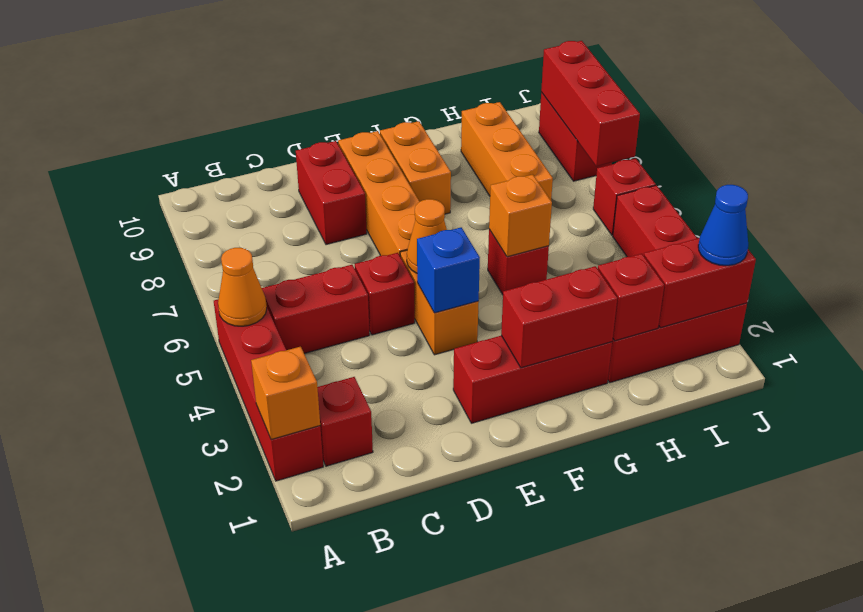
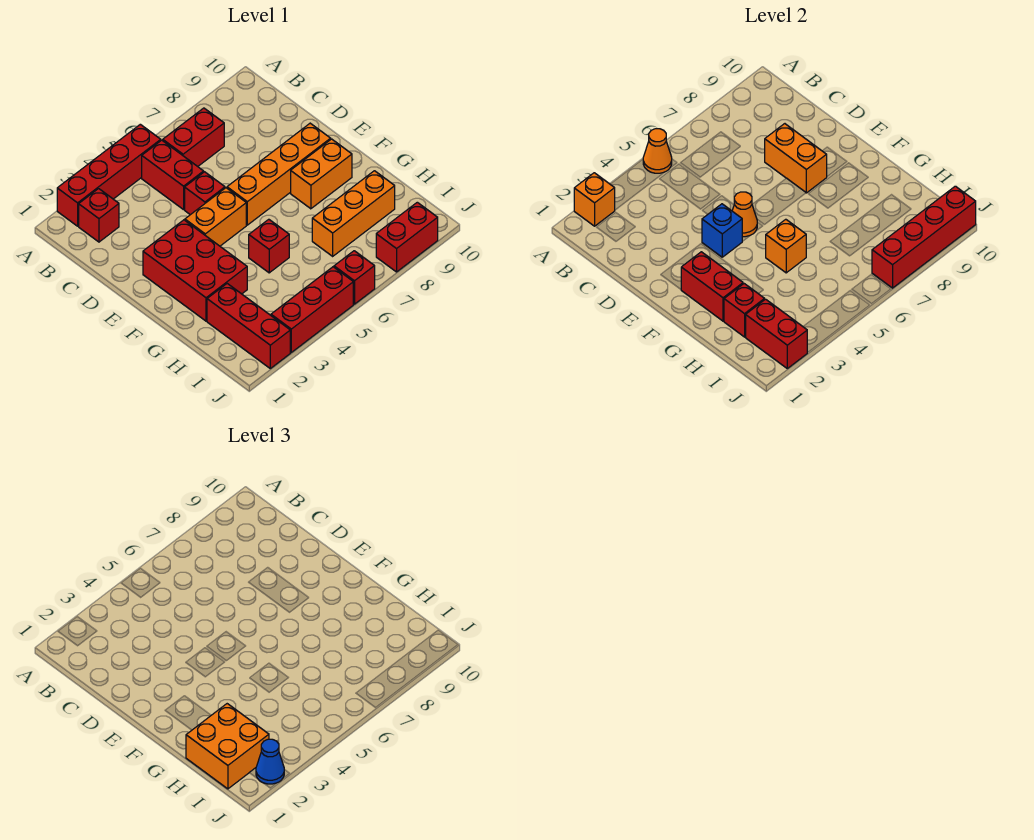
red brick D8:D9 level 1 -> red brick B6:B7 level 1
none -> orange brick D8:E8 level 2
red brick E2:G2 level 1 -> red brick E2:G3 level 1
none -> orange brick H1:I2 level 3
red brick J7:J9 level 2 -> red brick J7:J10 level 2

